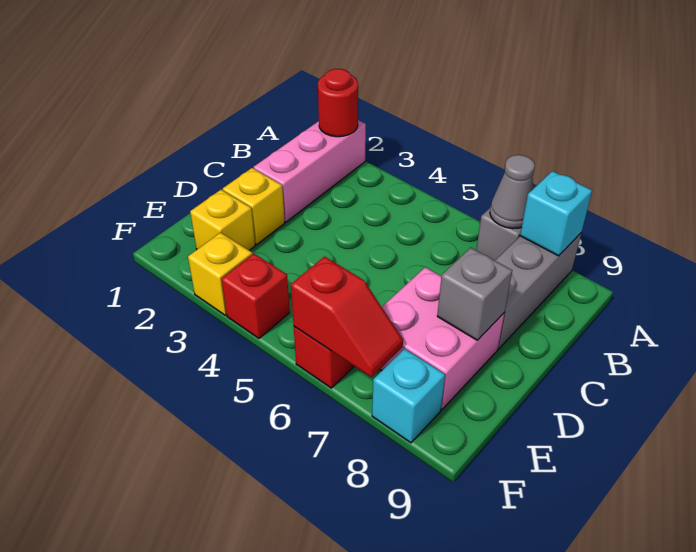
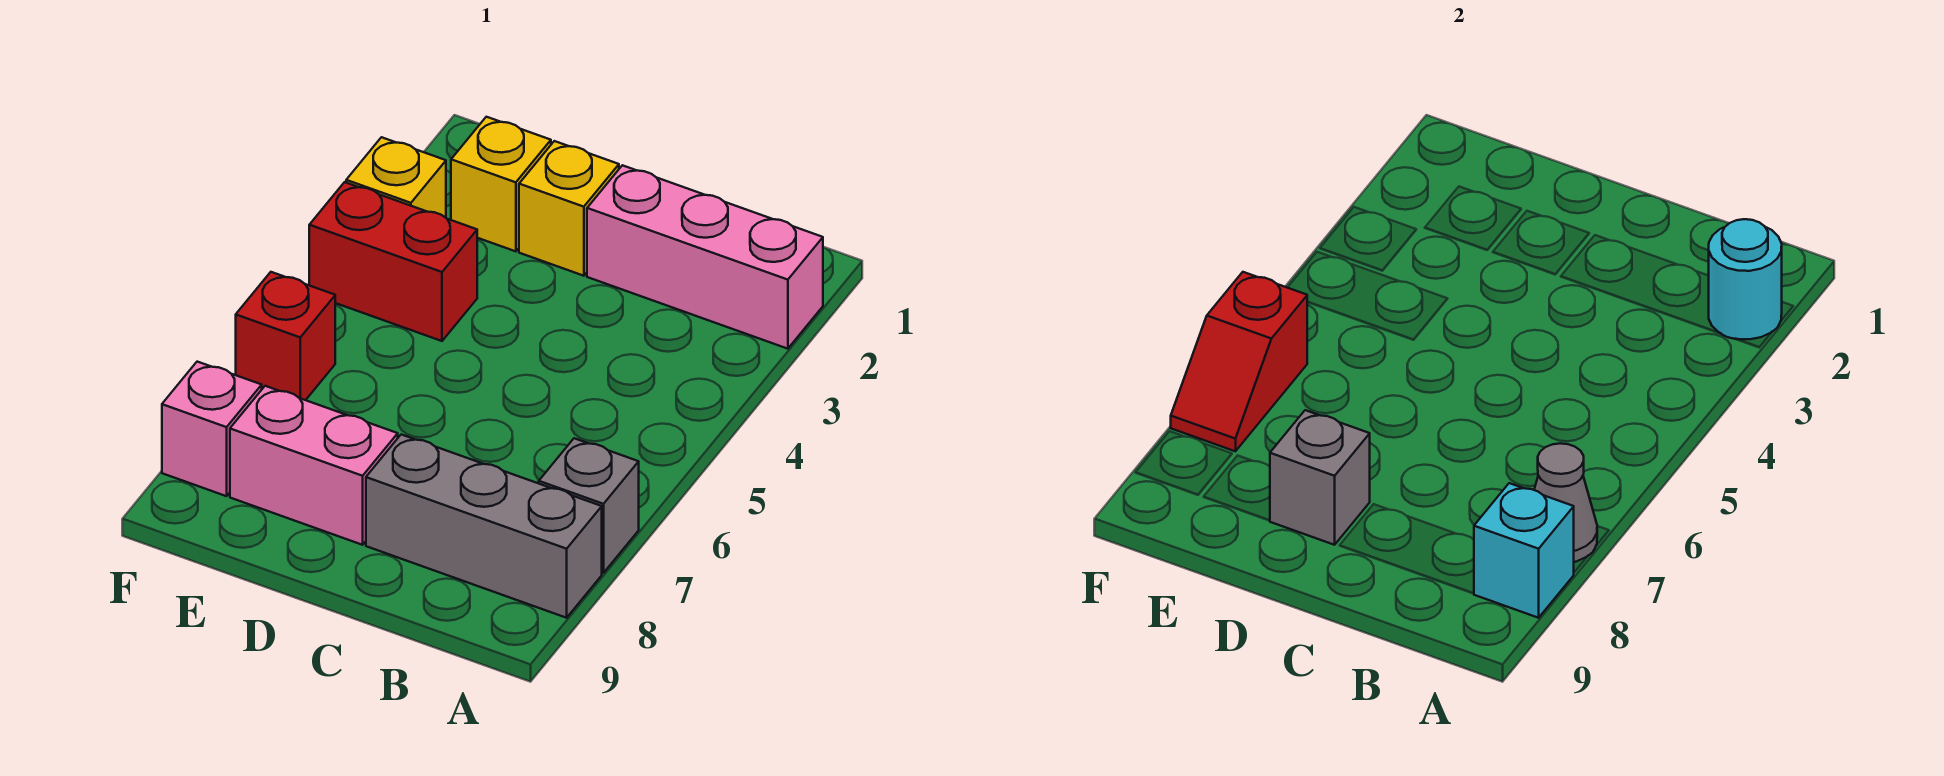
red round brick A2 level 2 -> cyan round brick A2 level 2
pink brick D7:E8 level 1 -> pink brick D8:E8 level 1
red brick F4 level 1 -> red brick E4:F4 level 1
cyan brick F8 level 1 -> pink brick F8 level 1

